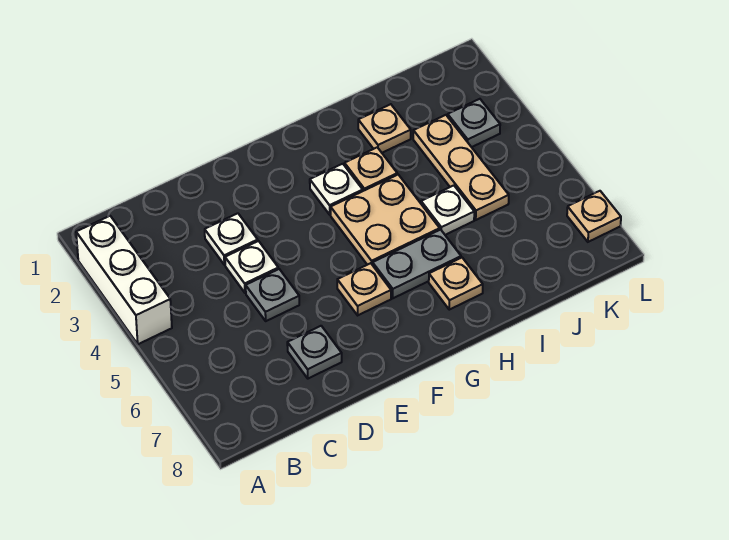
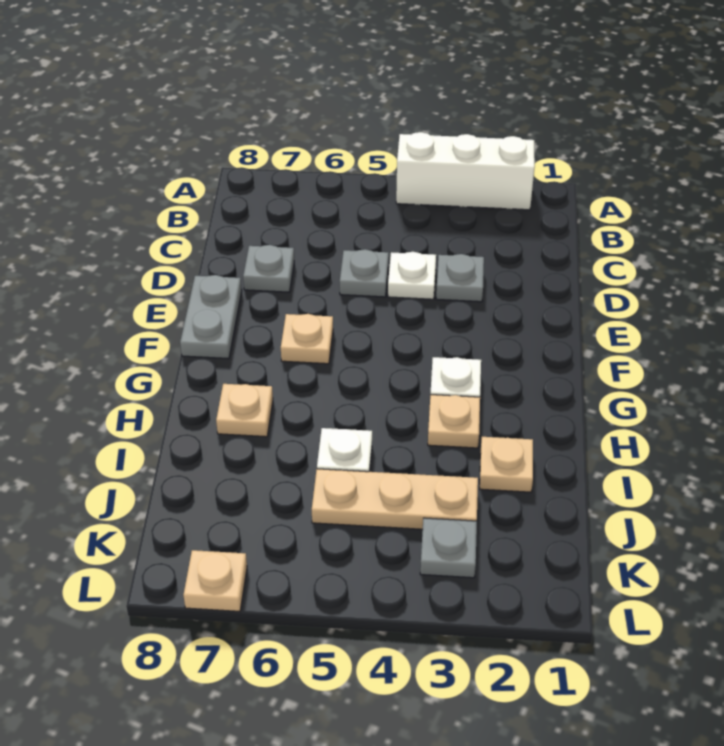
white plate D3 level 1 -> grey plate D3 level 1
tan plate G4:H5 level 1 -> none
grey plate G6:H6 level 1 -> grey plate E8:F8 level 1

